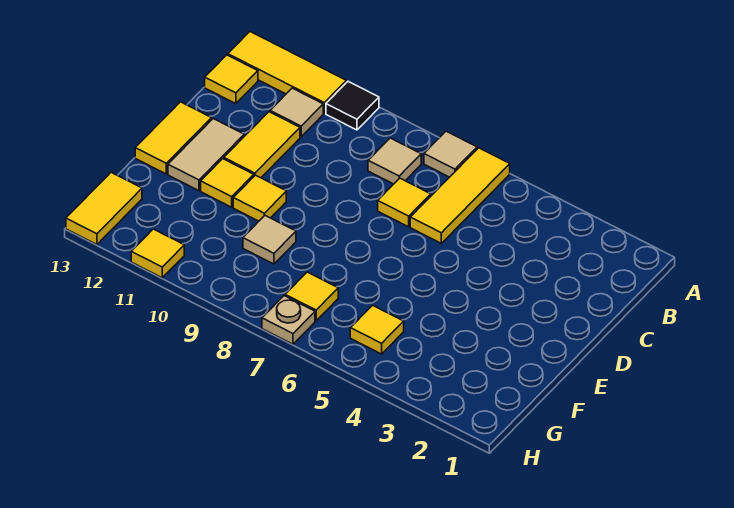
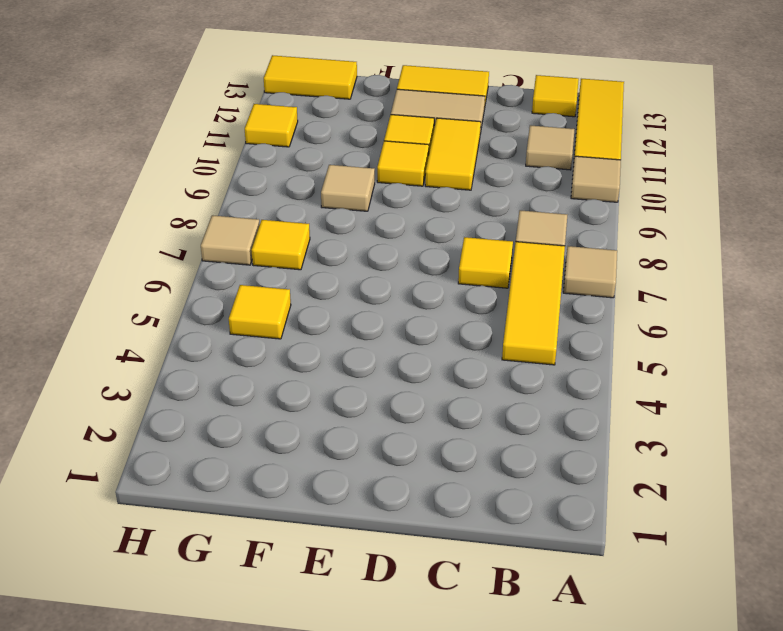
yellow tile A6:C6 level 1 -> yellow tile B5:B7 level 1
black tile A10 level 1 -> tan tile A10 level 1
yellow tile C11:D11 level 1 -> yellow tile D10:D11 level 1
tan plate H7 level 1 -> tan tile H7 level 1

